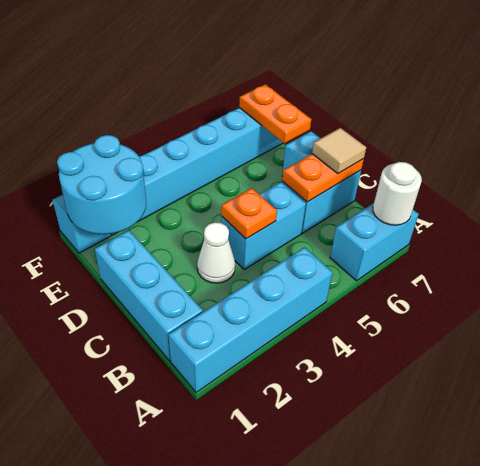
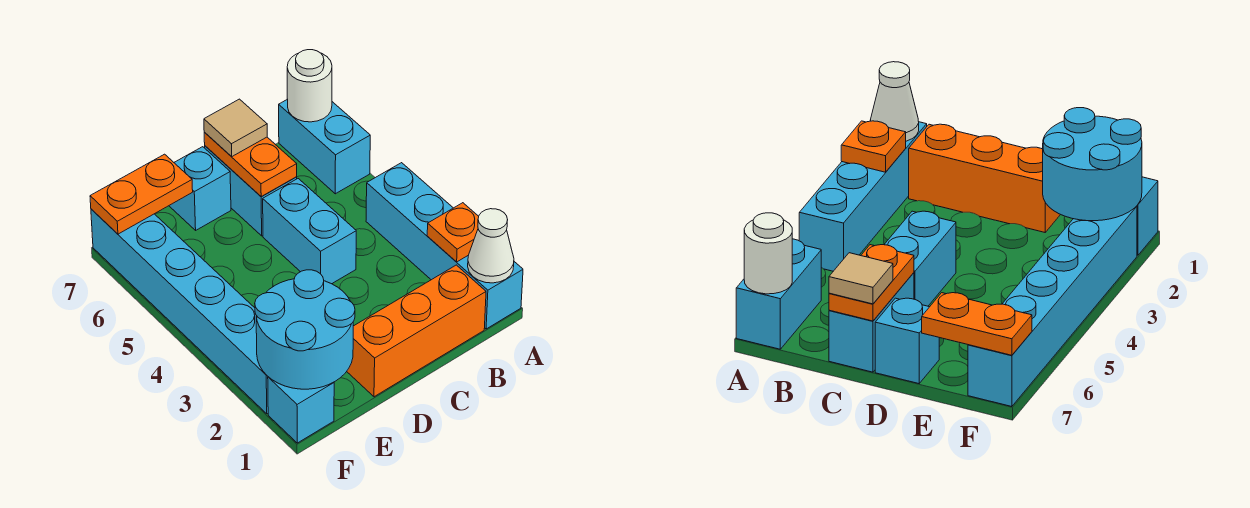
cyan brick B1:D1 level 1 -> orange brick B1:D1 level 1
white cone C3 level 1 -> white cone A1 level 2
orange plate C4 level 2 -> orange plate A2 level 2

